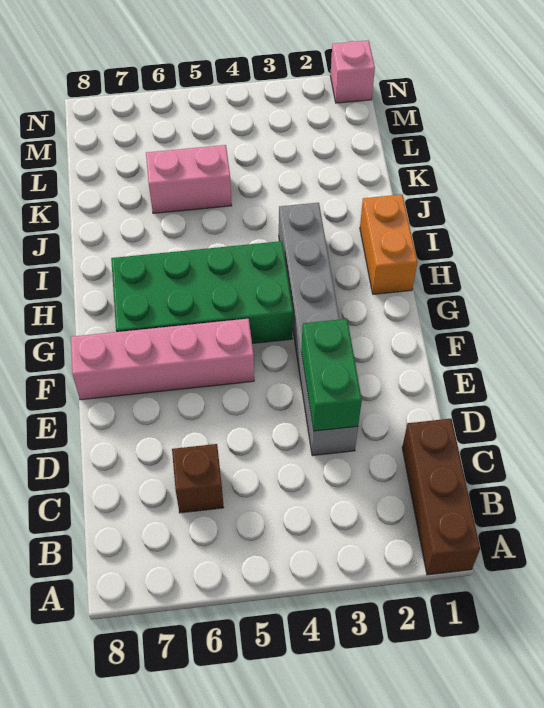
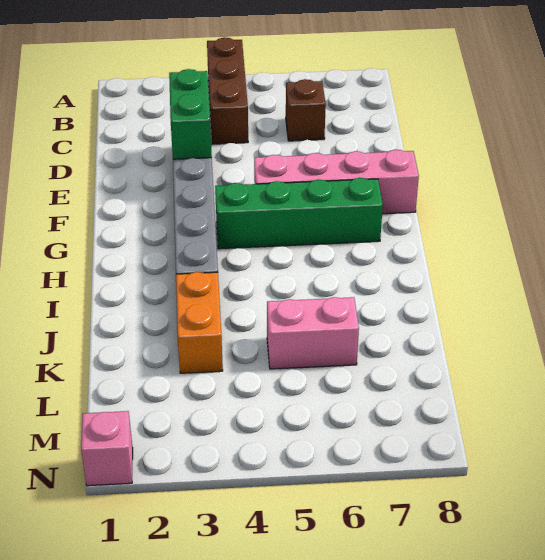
brown brick A1:C1 level 1 -> brown brick A4:C4 level 1
green brick G4:H7 level 1 -> green brick G4:G7 level 1
orange brick H1:I1 level 1 -> orange brick J3:K3 level 1

